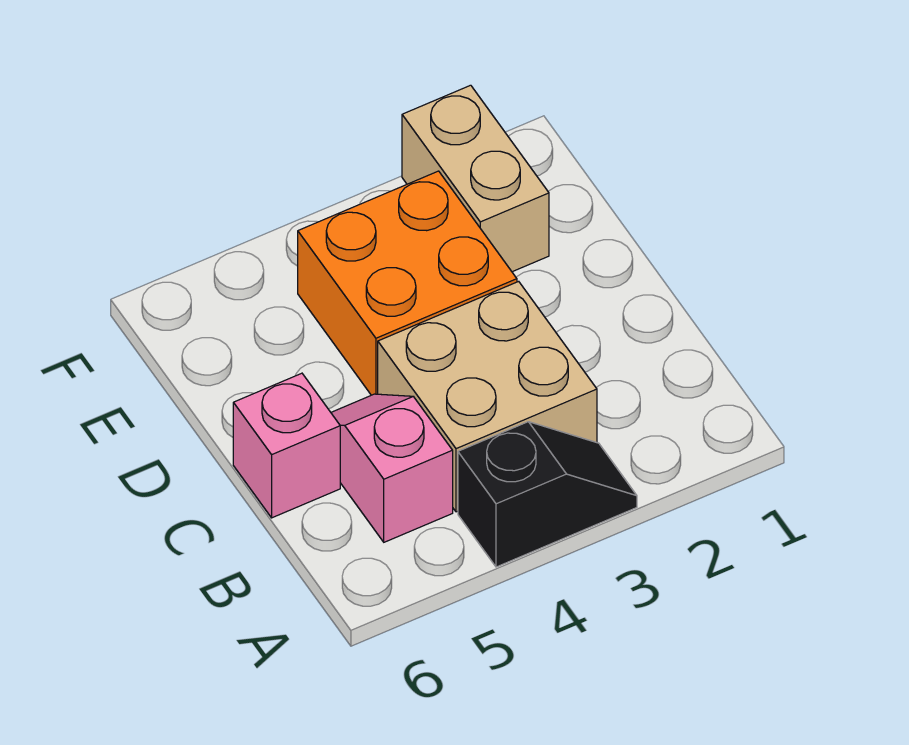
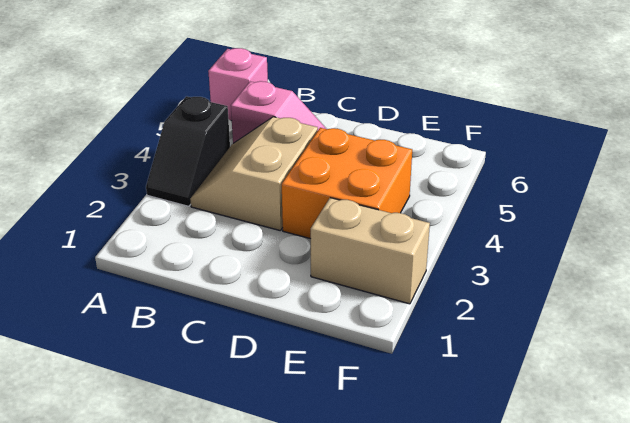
tan brick B3:C4 level 1 -> tan slope B3:C4 level 1 top C
pink brick C6 level 1 -> pink brick A6 level 1

